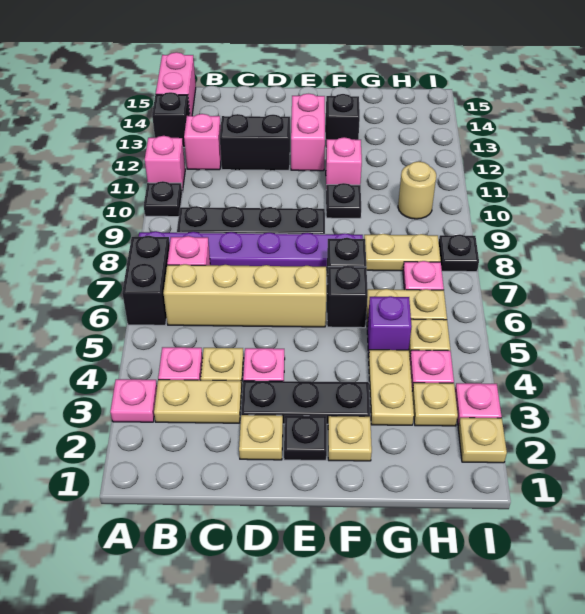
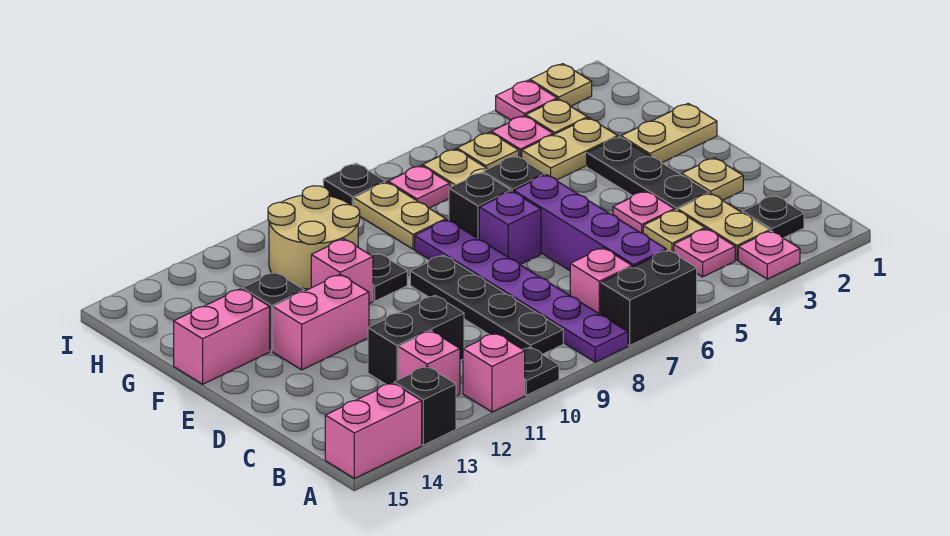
tan brick B6:E6 level 1 -> purple brick B6:E6 level 1
black brick C12:D12 level 1 -> black brick C11:C12 level 1
black plate E2 level 1 -> black plate B2 level 1
tan plate F2 level 1 -> tan plate F1:F2 level 1
none -> pink brick F14:F15 level 1
purple brick G5 level 1 -> purple brick E7 level 1
tan round brick H10 level 1 -> tan round brick G10:H11 level 1

